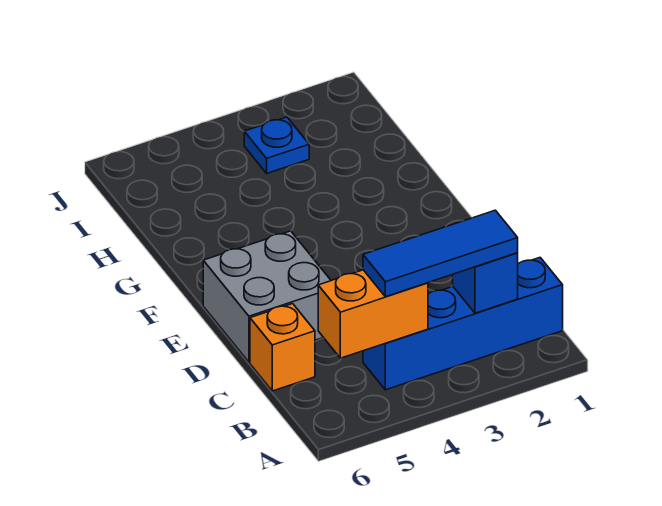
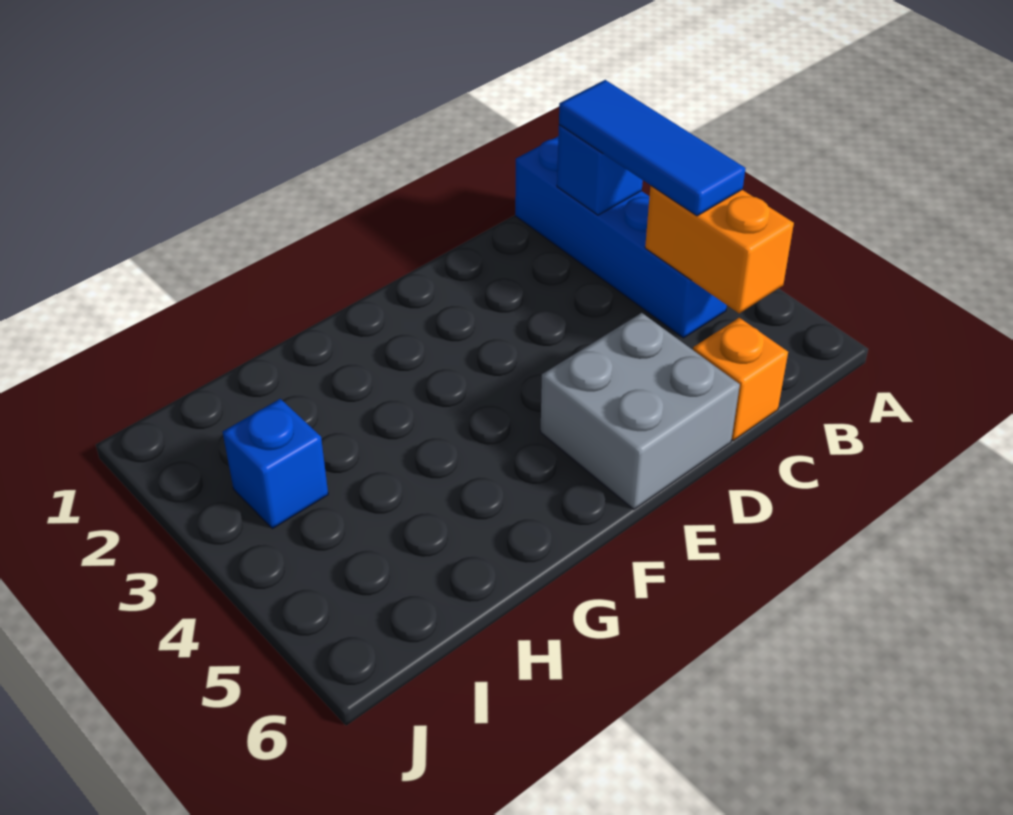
blue plate I3 level 1 -> blue brick I3 level 1

